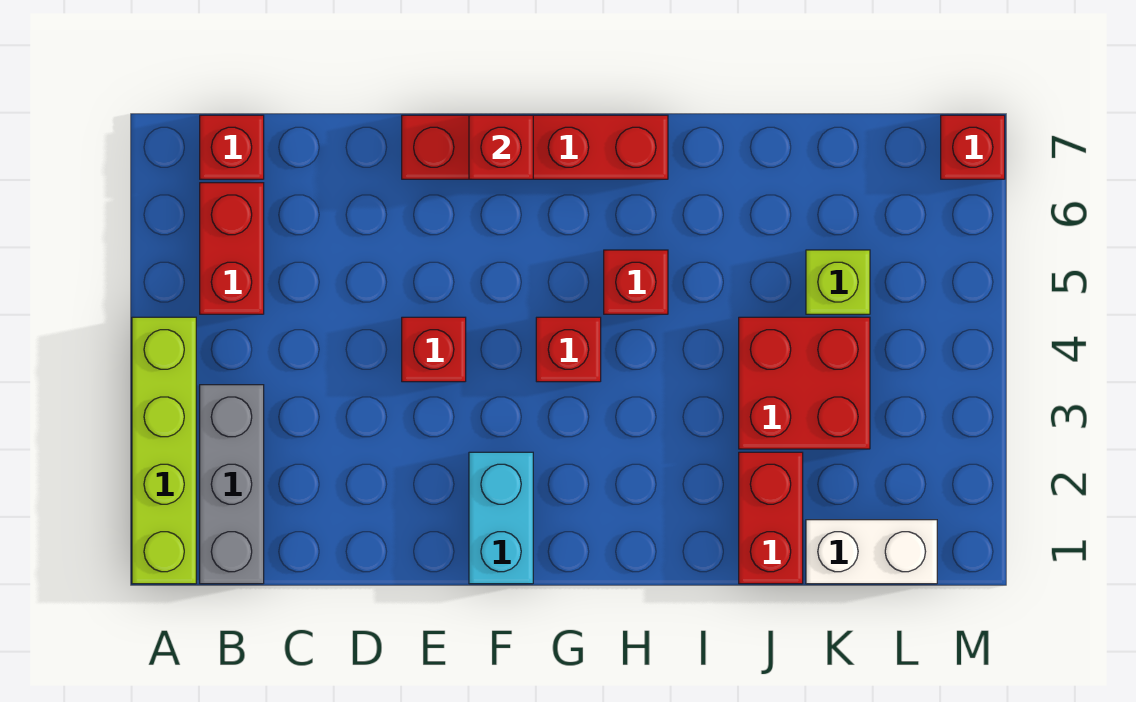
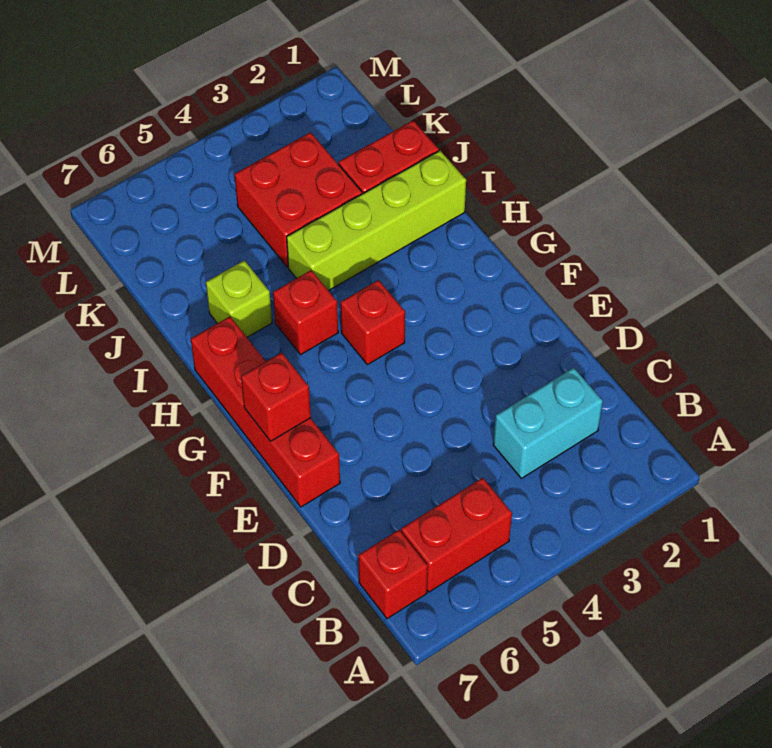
lime brick A1:A4 level 1 -> lime brick I1:I4 level 1
grey brick B1:B3 level 1 -> none
red brick E4 level 1 -> none
cyan brick F1:F2 level 1 -> cyan brick C2:C3 level 1
white brick K1:L1 level 1 -> none
lime brick K5 level 1 -> lime brick I6 level 1
red brick M7 level 1 -> none

